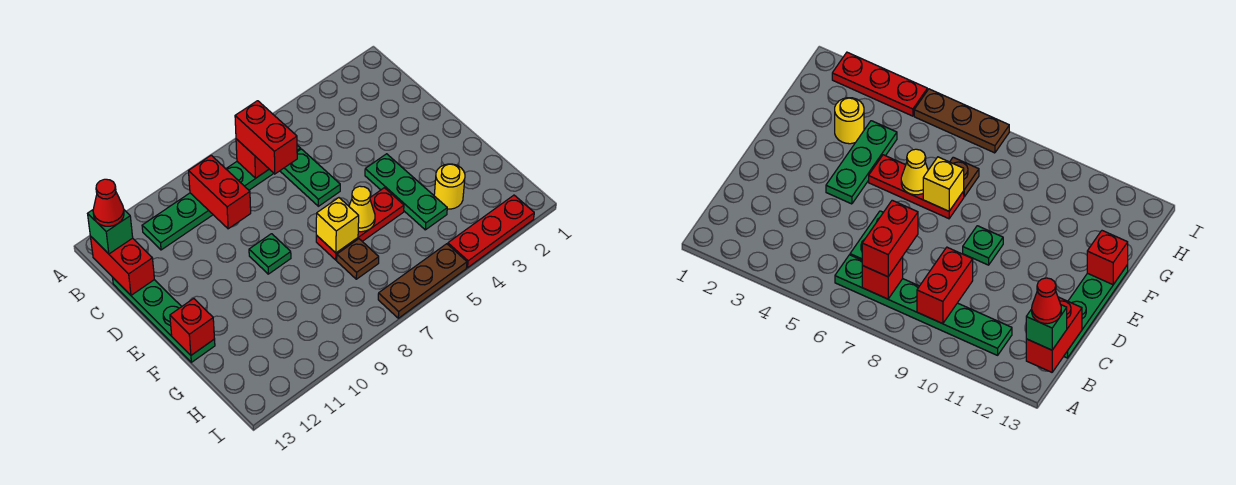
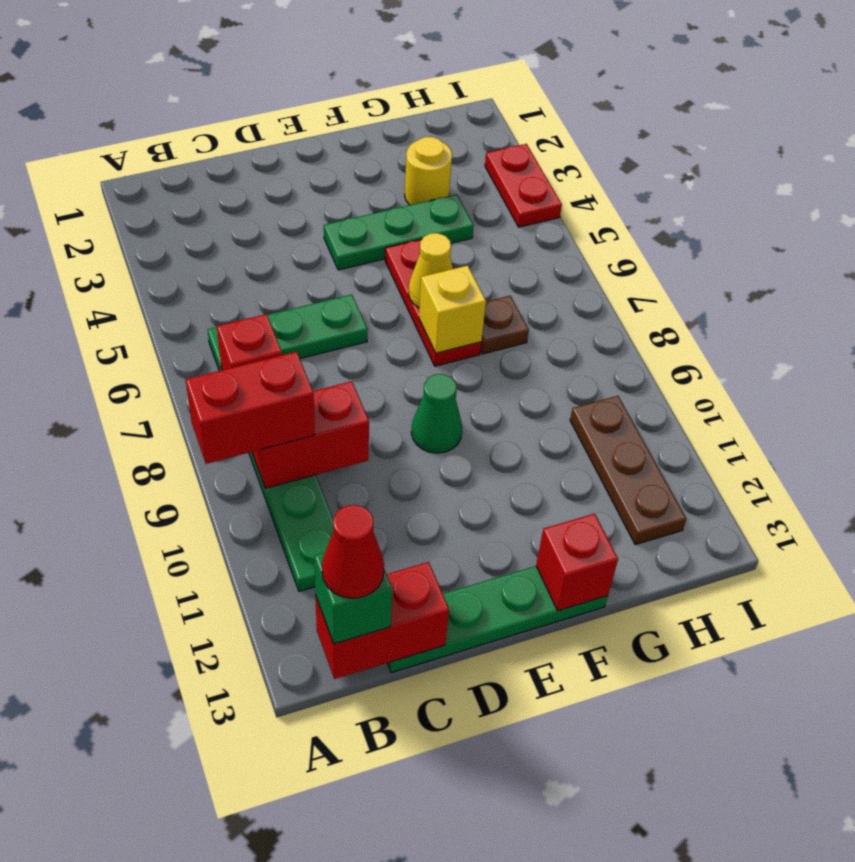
red brick B7:C7 level 3 -> red brick A9:B9 level 3
green plate E9 level 1 -> green cone E9 level 1
red plate I2:I4 level 1 -> red plate I3:I4 level 1
brown plate I5:I7 level 1 -> brown plate H10:H12 level 1

